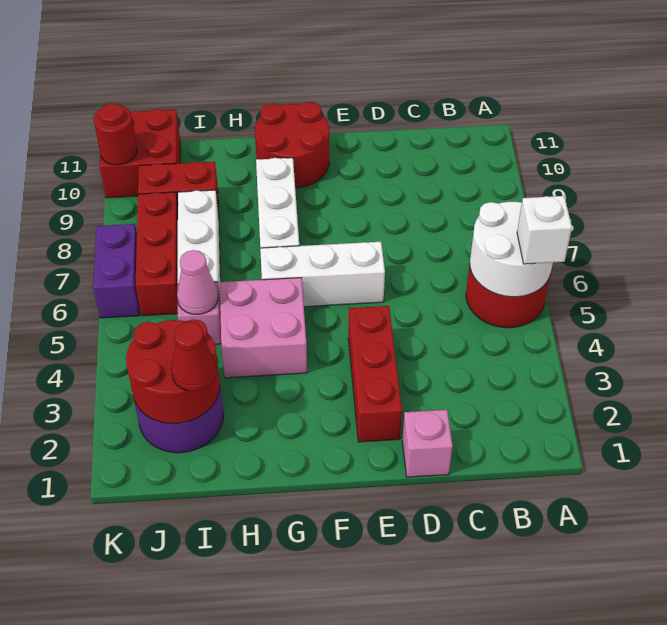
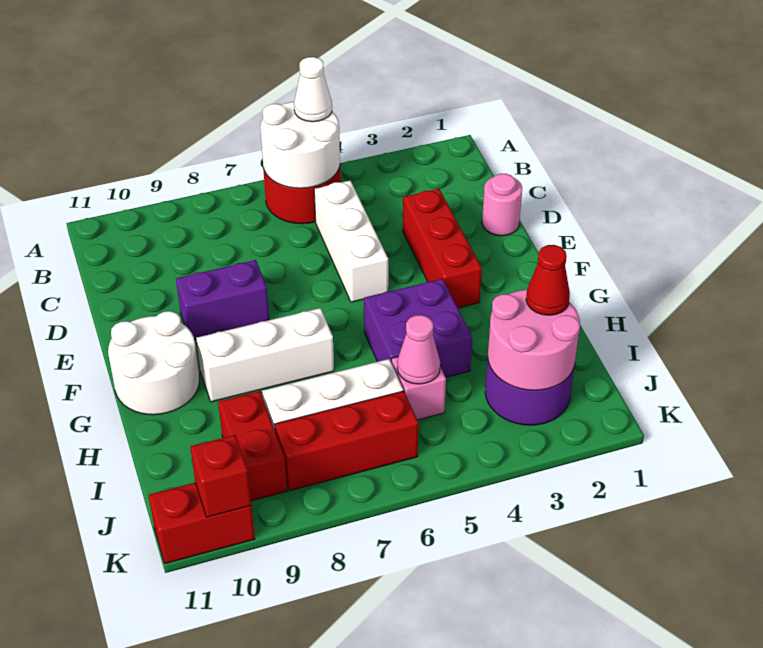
white brick A5 level 3 -> white cone A5 level 3
pink brick D1 level 1 -> pink round brick D1 level 1
red brick E2:E4 level 1 -> red brick D3:F3 level 1
white brick E6:G6 level 1 -> white brick C5:E5 level 1
red round brick F10:G11 level 1 -> white round brick F10:G11 level 1
pink brick G4:H5 level 1 -> purple brick G4:H5 level 1
red round brick I2:J3 level 2 -> pink round brick I2:J3 level 2
red brick J10:K11 level 1 -> red brick K10:K11 level 1
purple brick K6:K7 level 1 -> purple brick E8:E9 level 1
red round brick K10 level 2 -> red brick K10 level 2

